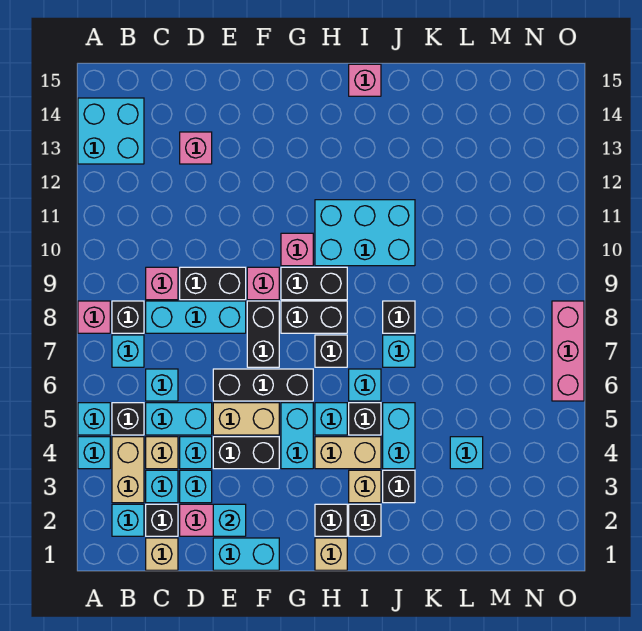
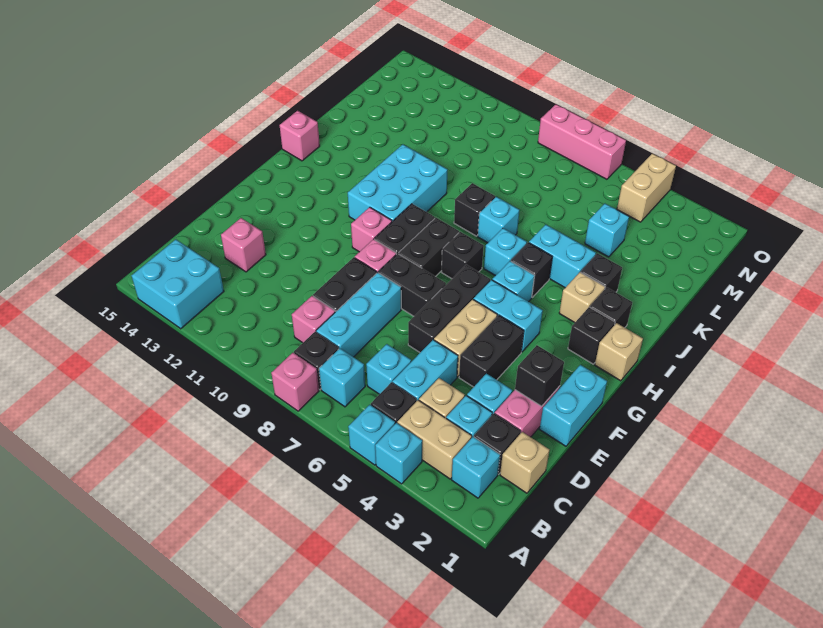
cyan brick D4 level 1 -> none
cyan brick E2 level 2 -> black brick E2 level 2
tan brick H4:I4 level 1 -> tan brick N4:O4 level 1

